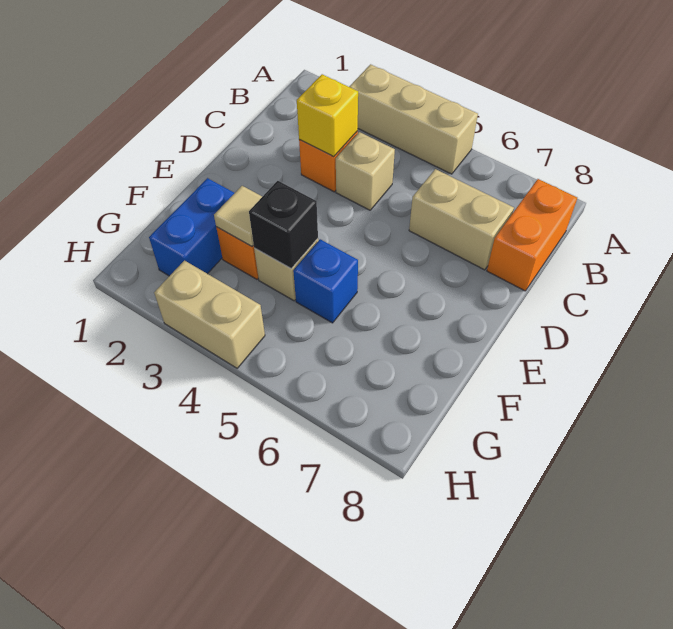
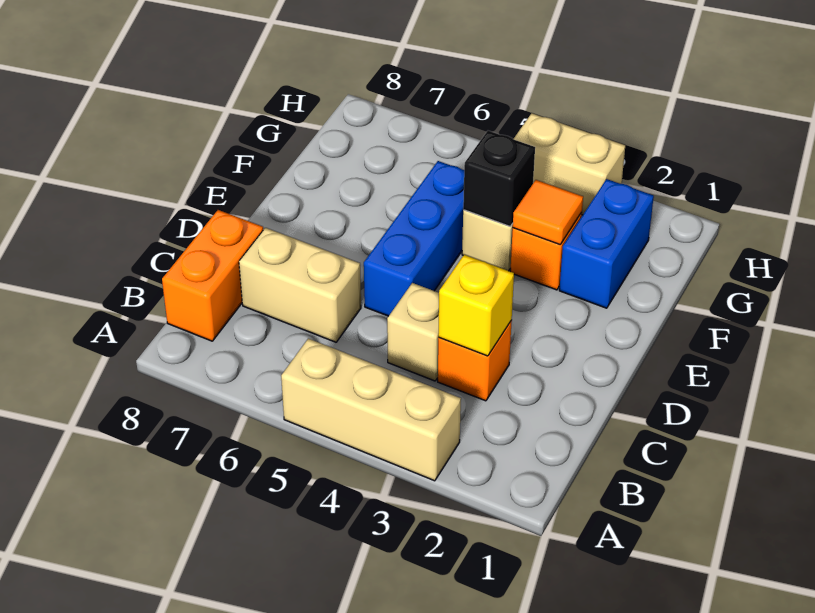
tan tile F3 level 2 -> orange tile F3 level 2
blue brick F5 level 1 -> blue brick D5:F5 level 1

